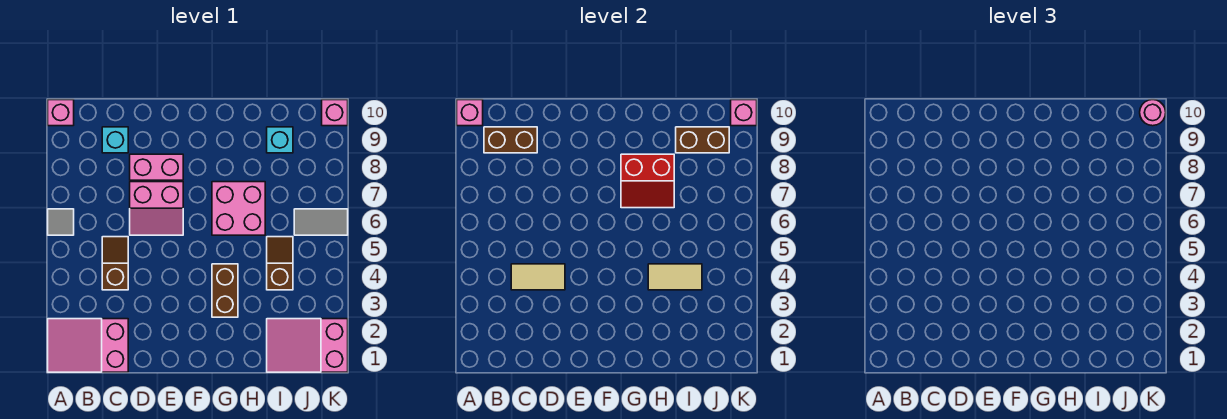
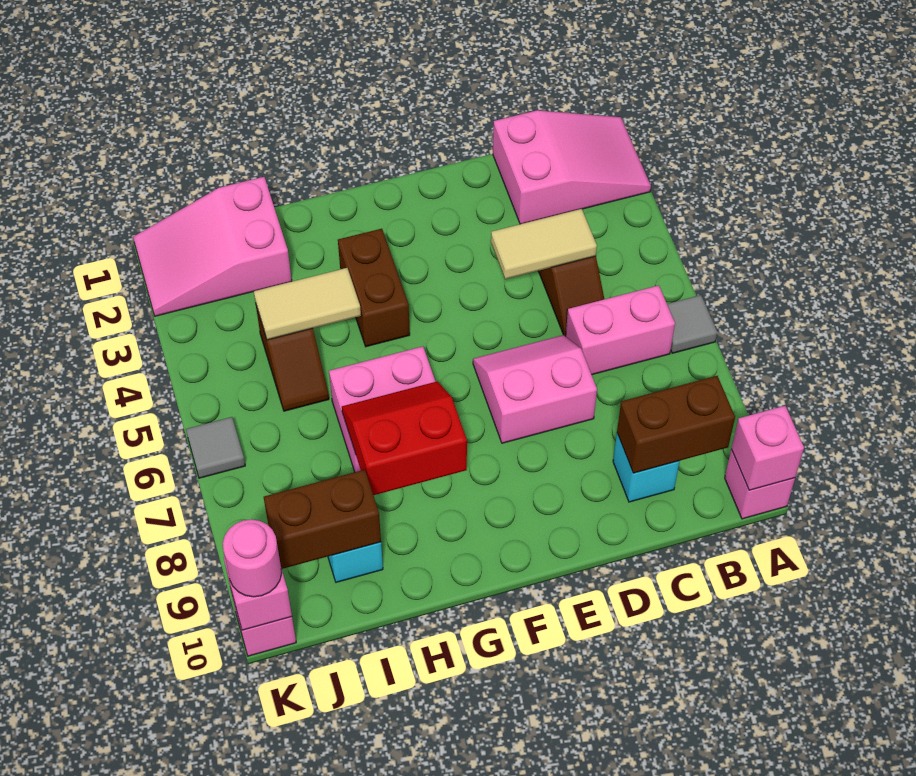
pink brick D8:E8 level 1 -> pink brick B6:C6 level 1
pink slope I1:K2 level 1 top K -> pink slope I1:K2 level 1 top I
grey tile J6:K6 level 1 -> grey tile K6 level 1

